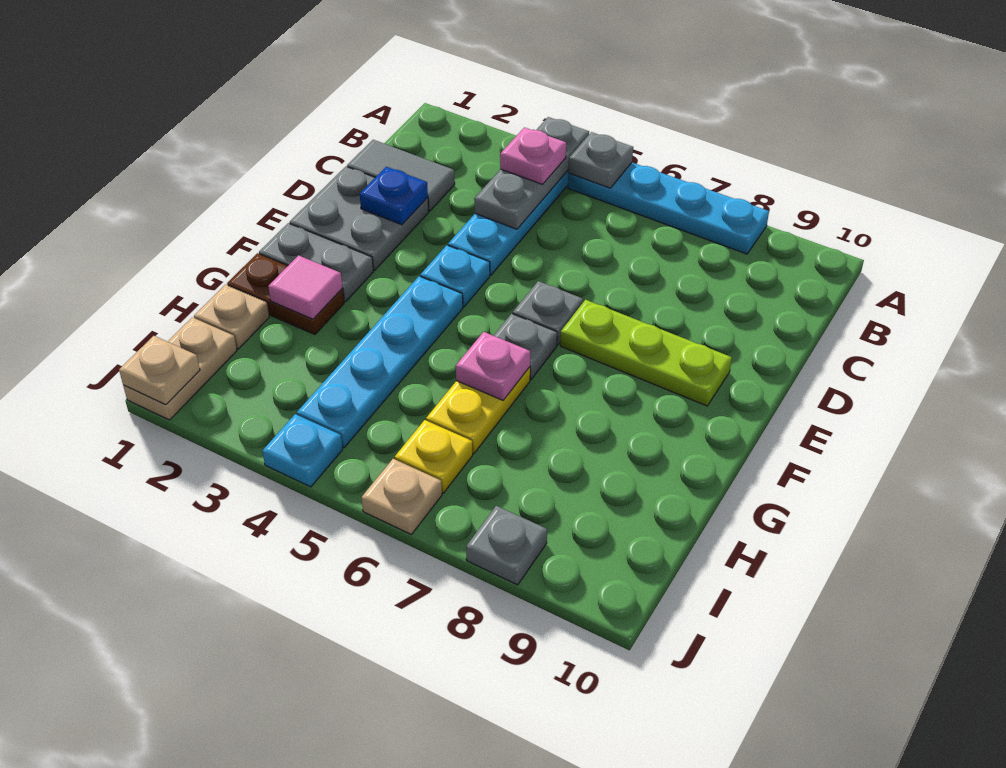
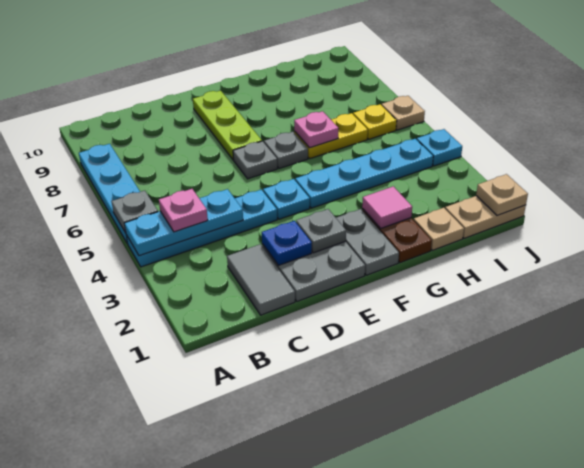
grey plate A4:C4 level 2 -> cyan plate A4:C4 level 2
grey plate J8 level 1 -> grey plate E2 level 2

